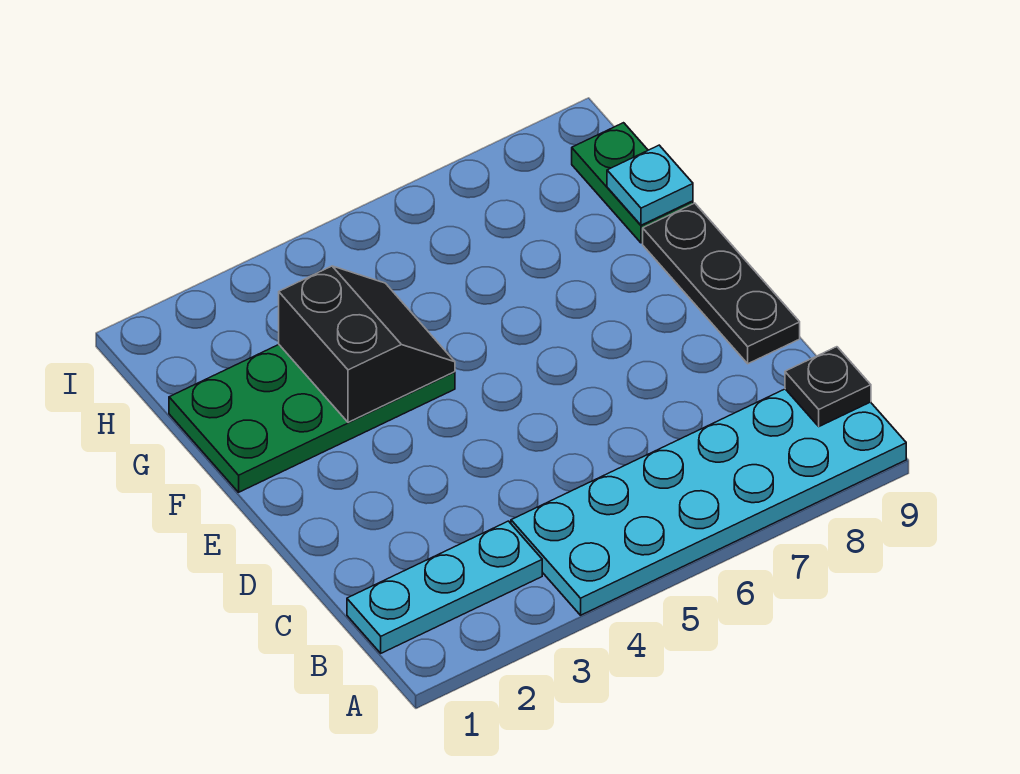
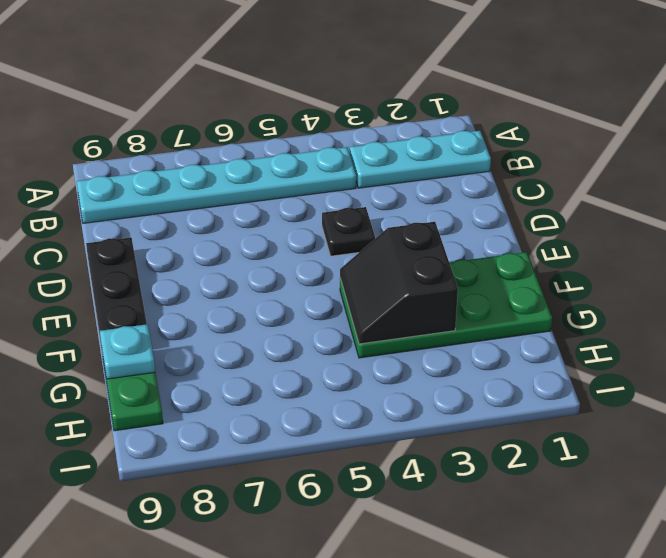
cyan plate A4:B9 level 1 -> cyan plate B4:B9 level 1
black plate B9 level 2 -> black plate D4 level 1

